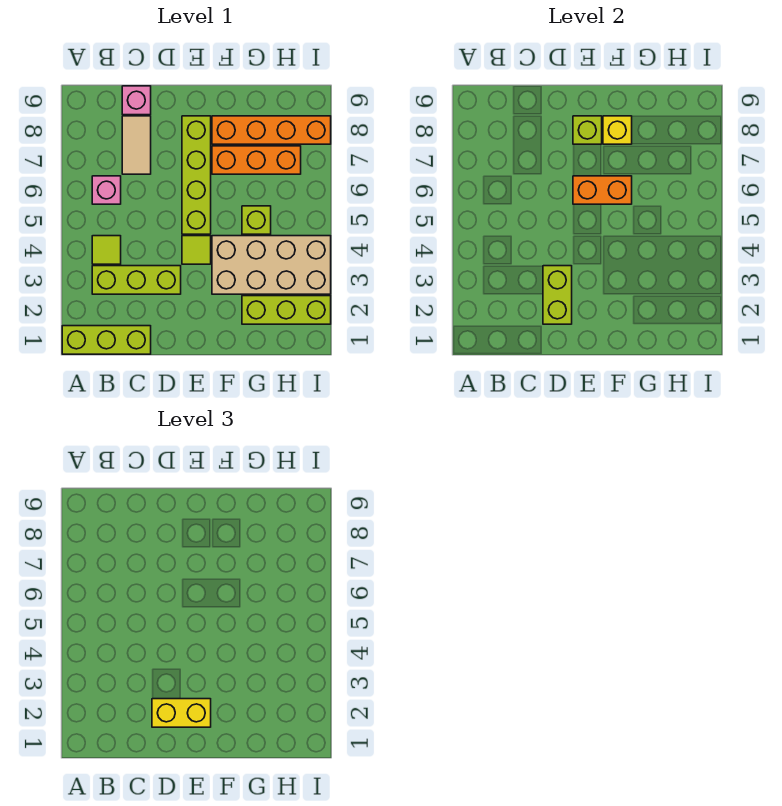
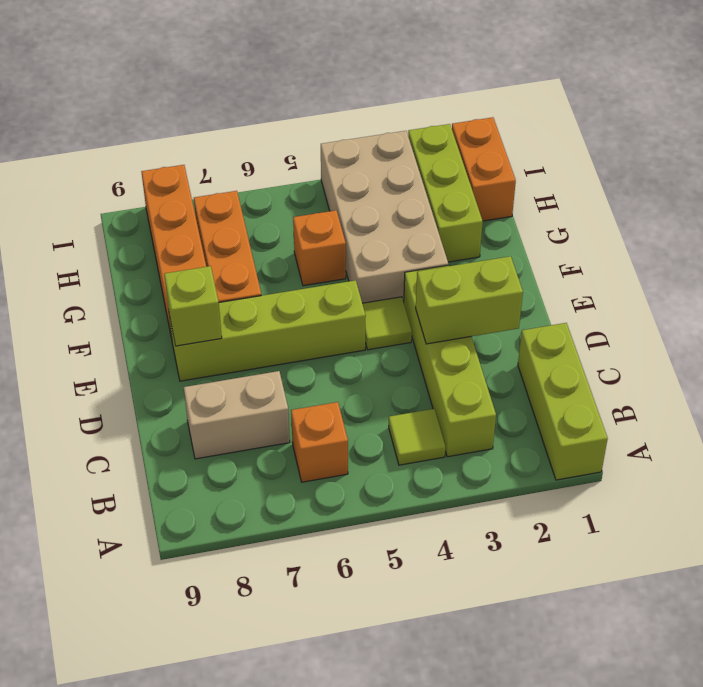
lime brick B3:D3 level 1 -> lime brick B3:E3 level 1
pink brick B6 level 1 -> orange brick B6 level 1
tan tile C7:C8 level 1 -> tan brick C7:C8 level 1
pink brick C9 level 1 -> none
yellow brick D2:E2 level 3 -> none
orange brick E6:F6 level 2 -> orange brick H1:I1 level 1
yellow brick F8 level 2 -> none
lime brick G5 level 1 -> orange brick G5 level 1

